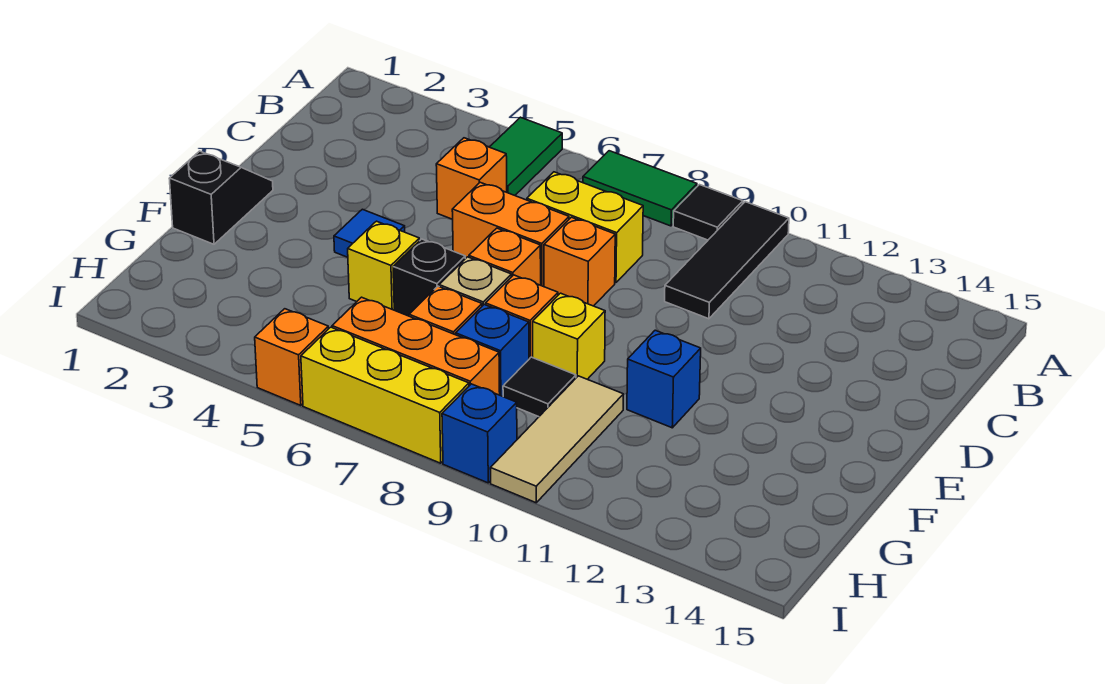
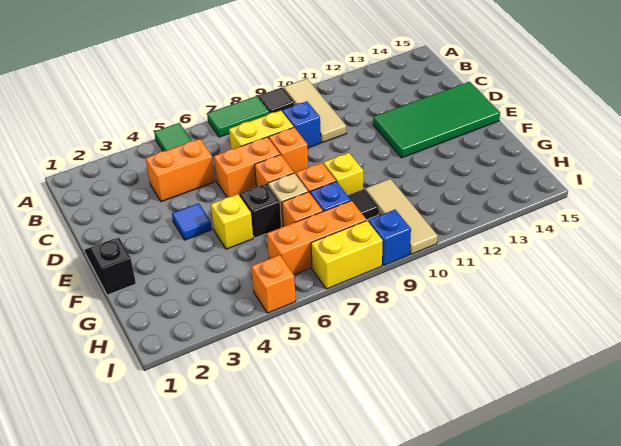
black tile A10:C10 level 1 -> tan tile A10:C10 level 1
orange brick C5 level 1 -> orange brick C4:C5 level 1
none -> green tile D12:E15 level 1
blue brick F11 level 1 -> blue brick C9 level 1
yellow brick I6:I8 level 1 -> yellow brick I7:I8 level 1

